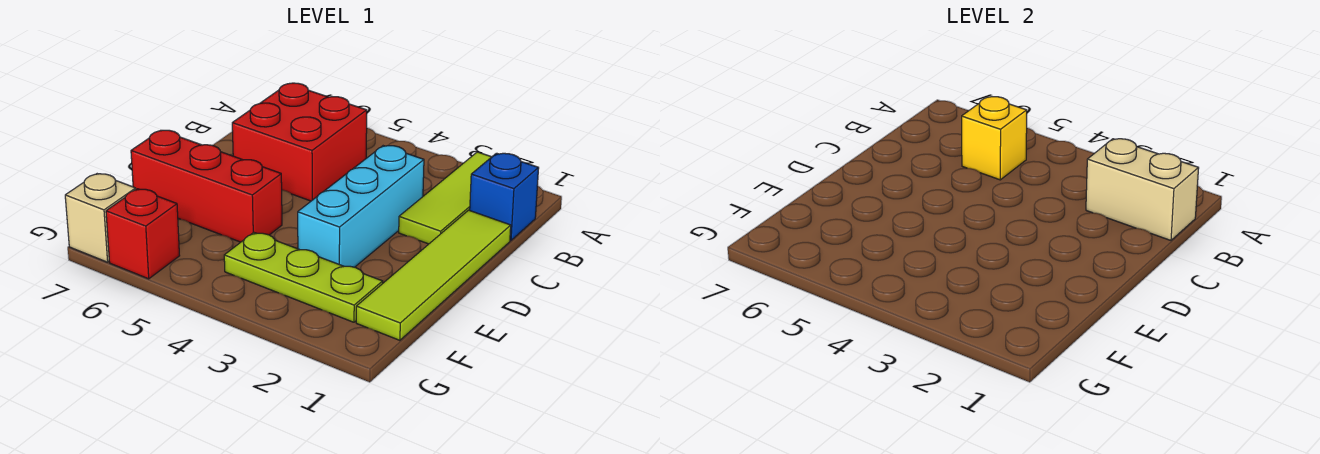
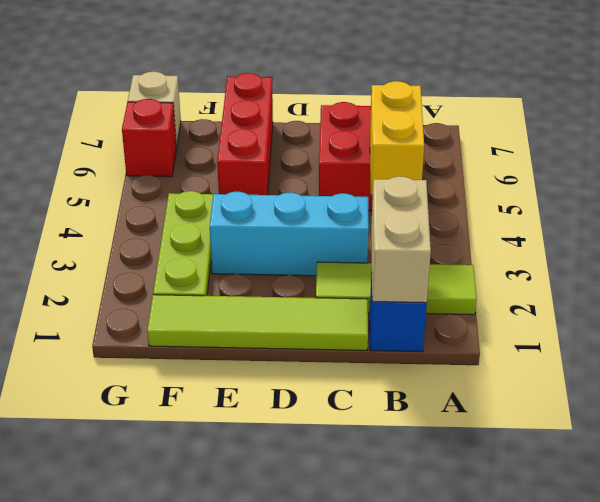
yellow brick B5 level 2 -> yellow brick B4:B5 level 2

